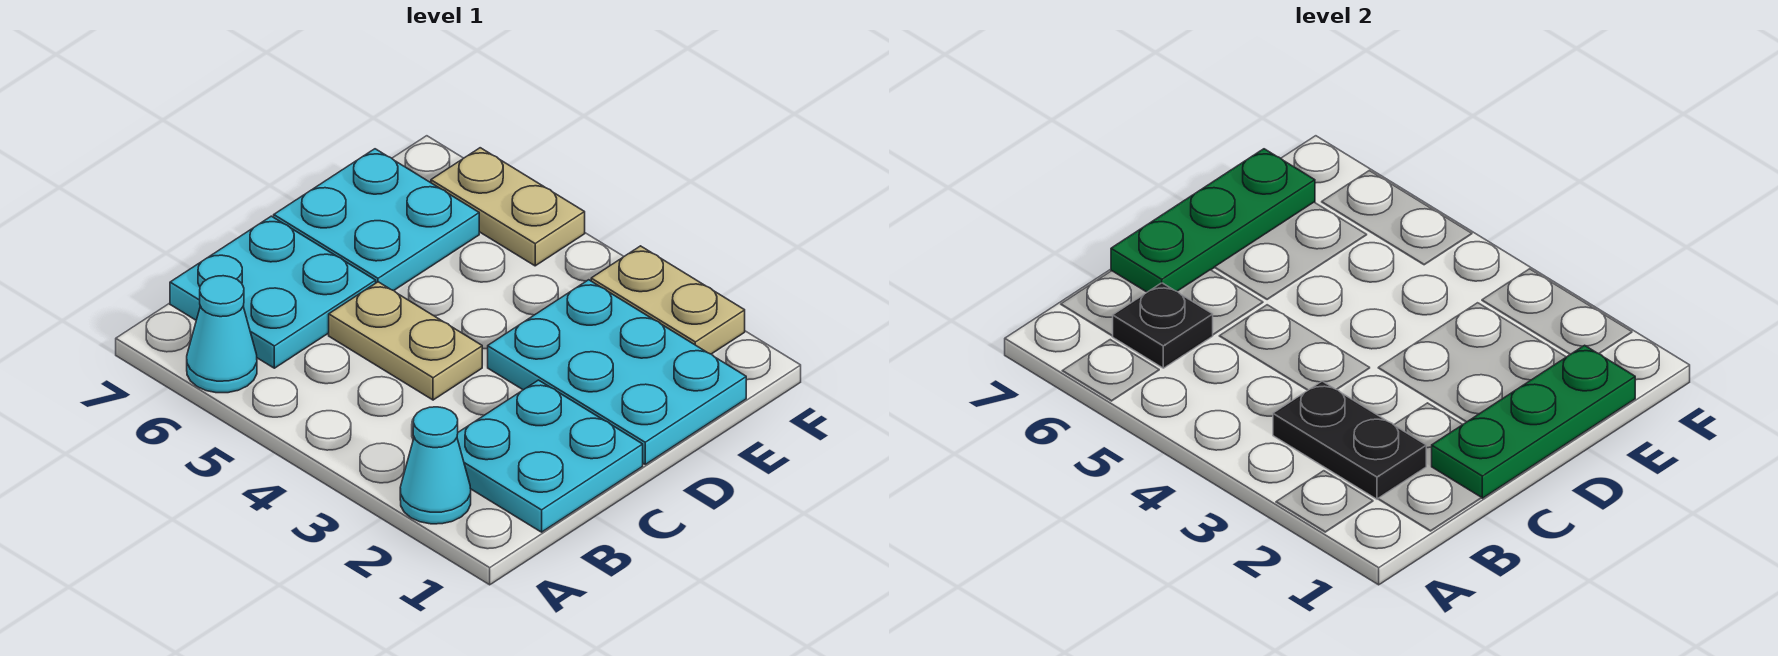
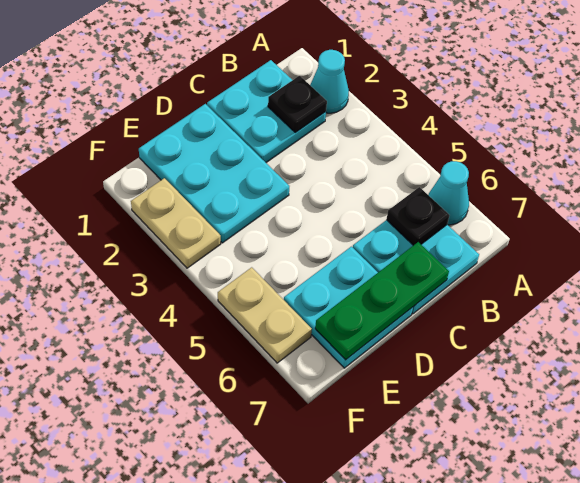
black plate B2:B3 level 2 -> black plate B2 level 2
green plate C1:E1 level 2 -> none
tan plate C4:C5 level 1 -> none

